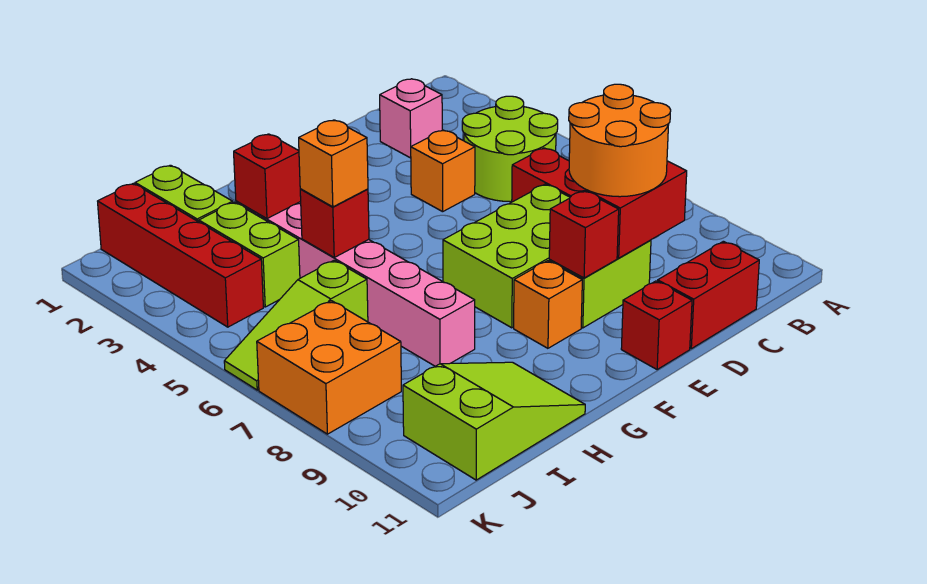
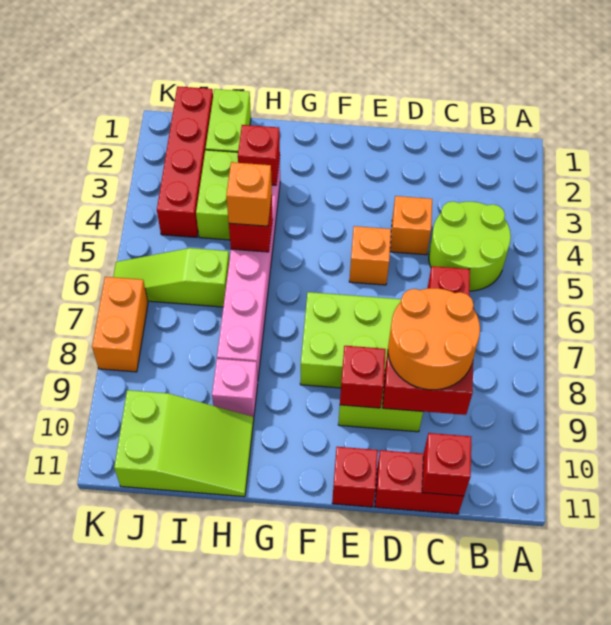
pink brick C2 level 1 -> pink brick H9 level 1
none -> red brick C11 level 2
orange brick F9 level 1 -> orange brick E5 level 1
orange brick J7:K8 level 1 -> orange brick K7:K8 level 1

